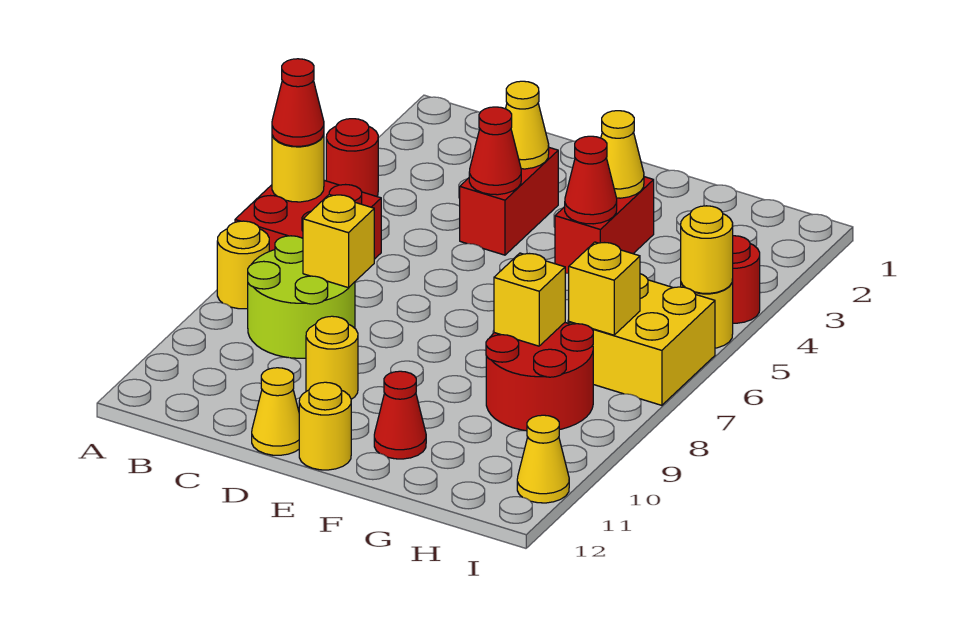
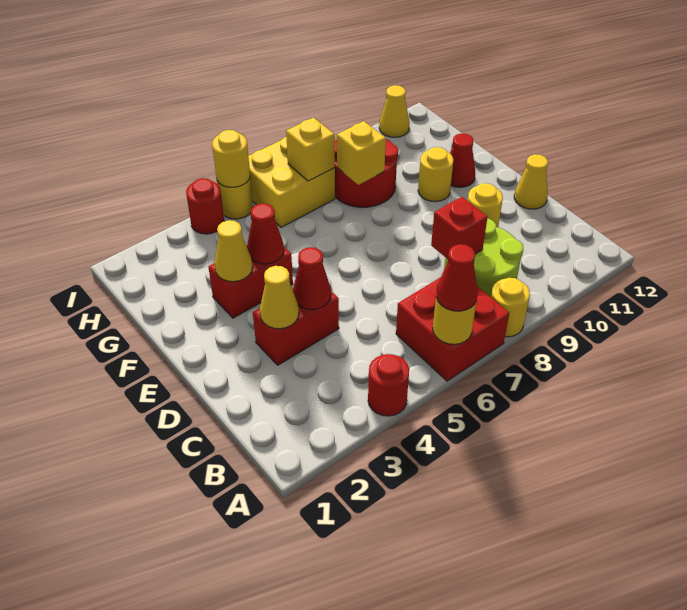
yellow brick C8 level 2 -> red brick C8 level 2
yellow round brick E12 level 1 -> yellow round brick F10 level 1

